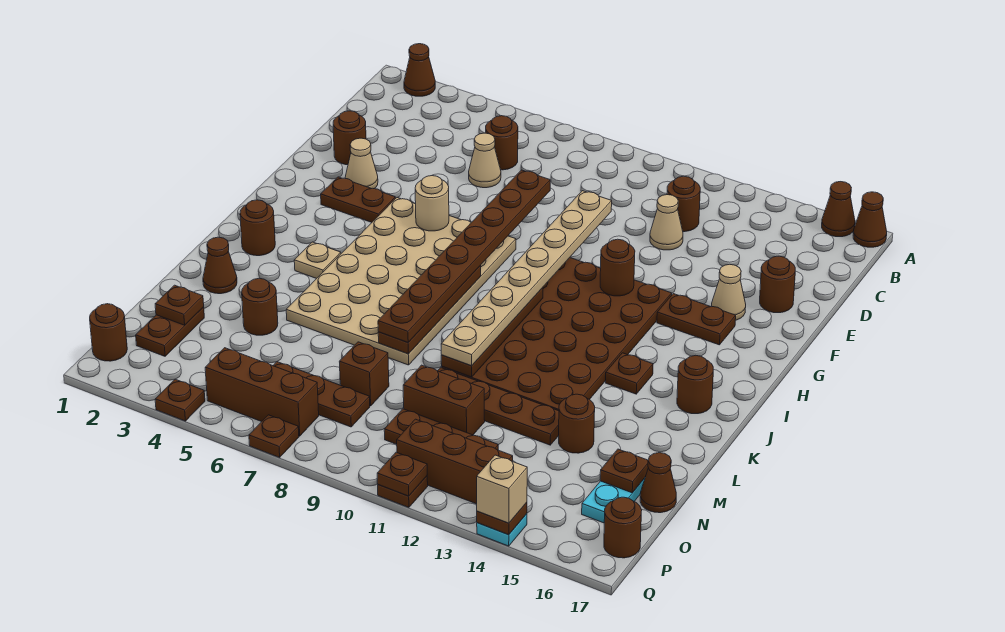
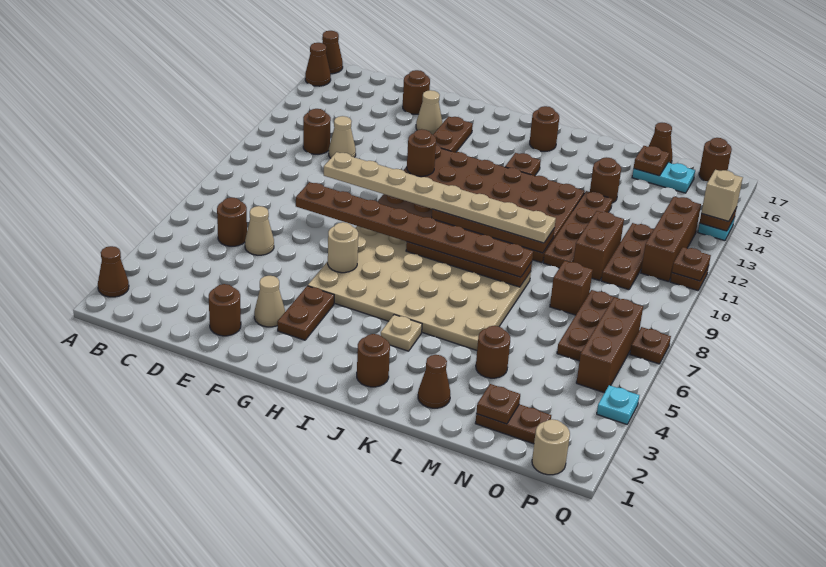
brown round brick P1 level 1 -> tan round brick P1 level 1
brown plate Q4 level 1 -> cyan plate Q4 level 1

